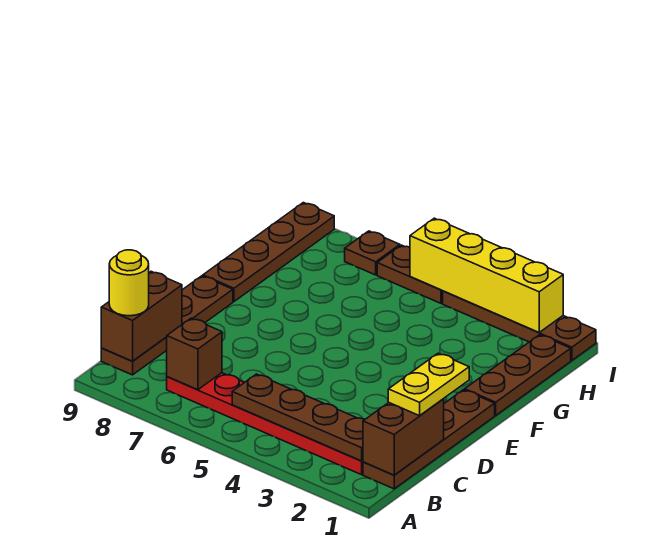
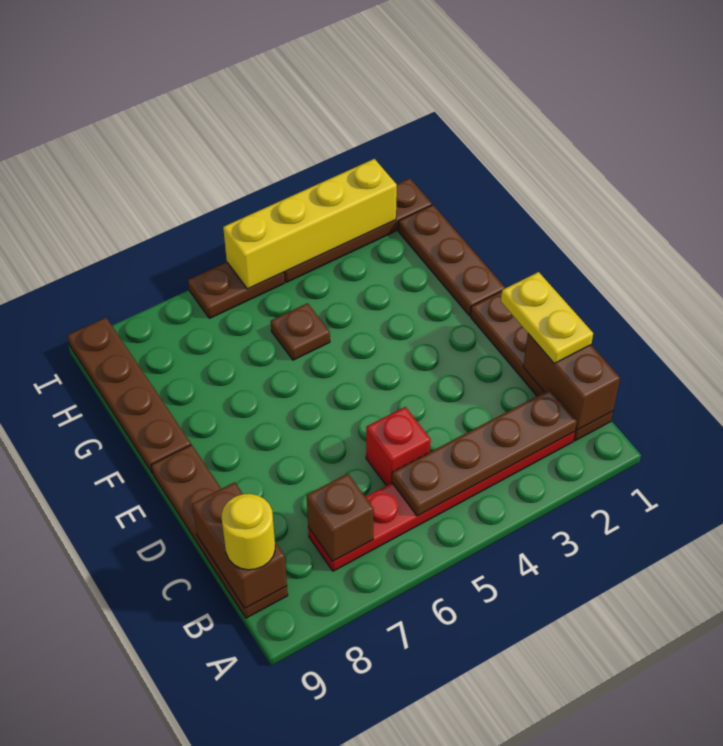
none -> red brick C5 level 1
brown plate I7 level 1 -> brown plate G5 level 1

